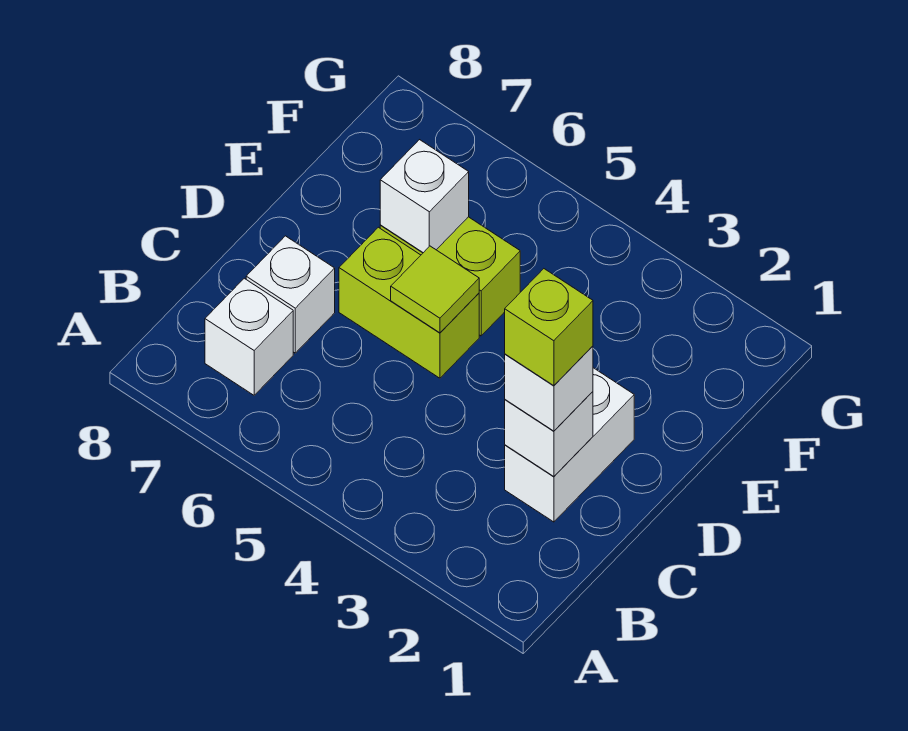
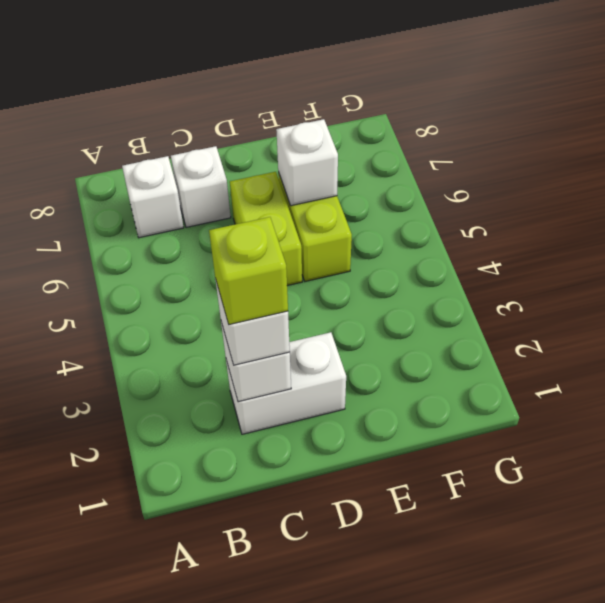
lime tile D5 level 2 -> none

